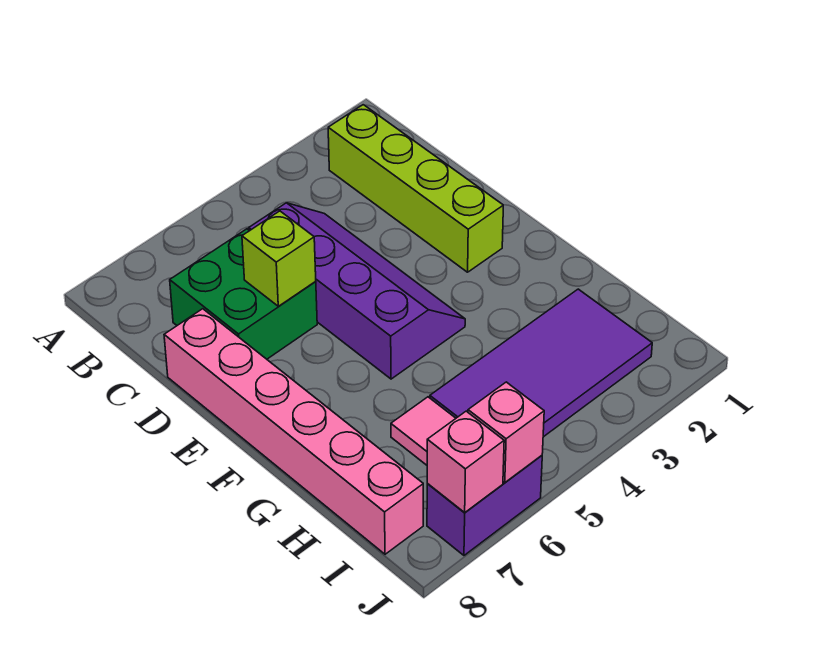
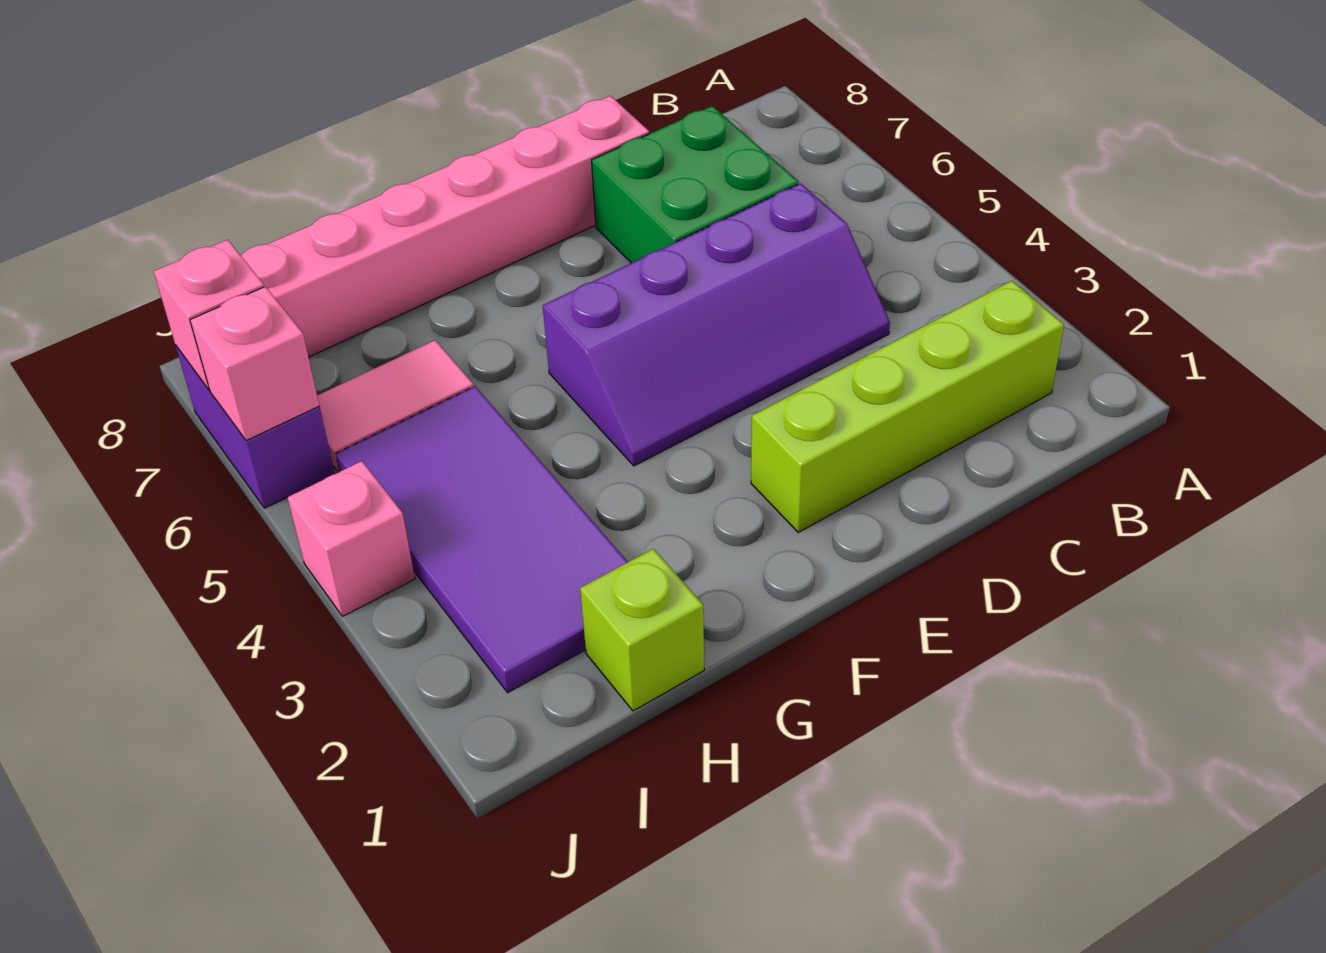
lime brick D6 level 2 -> lime brick H1 level 1
none -> pink brick J4 level 1

